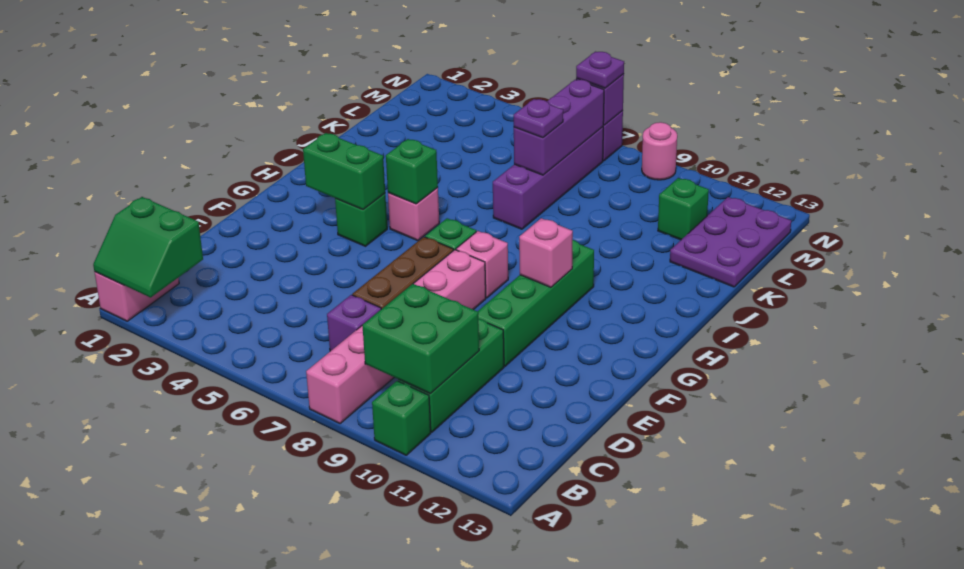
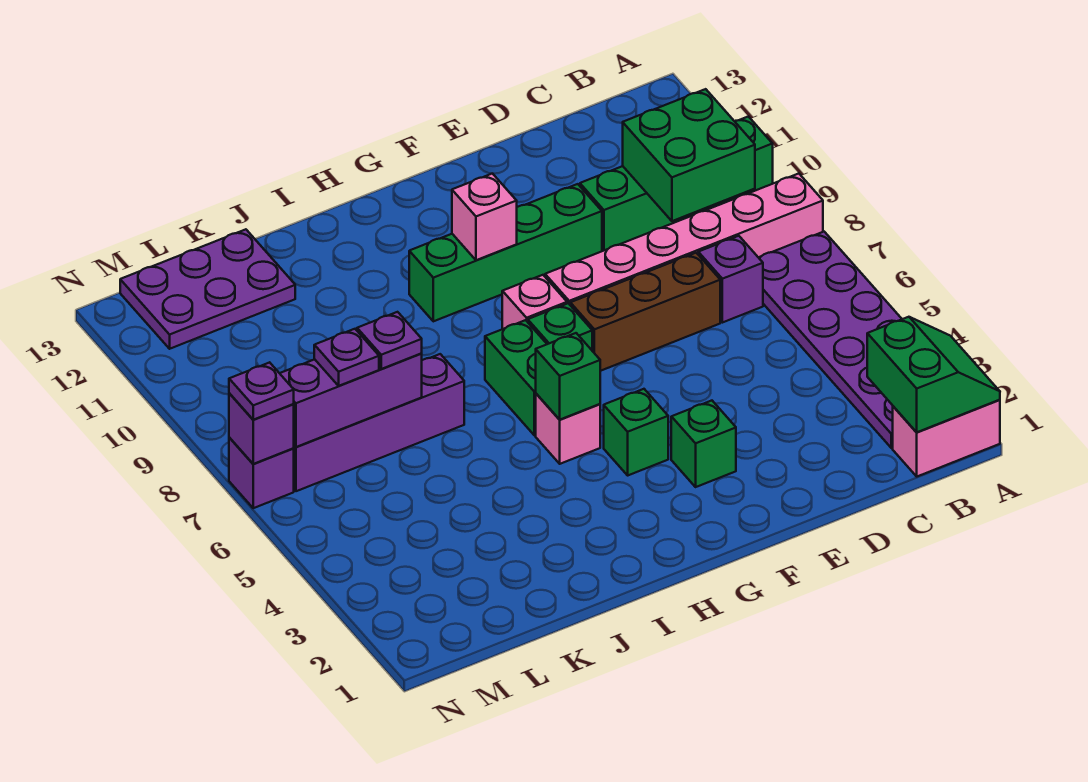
none -> purple plate A2:B7 level 1
green brick G3:G4 level 2 -> green brick H6:H7 level 1
none -> purple plate L7 level 3
green brick L11 level 1 -> green brick F3 level 1
pink round brick N9 level 1 -> none

